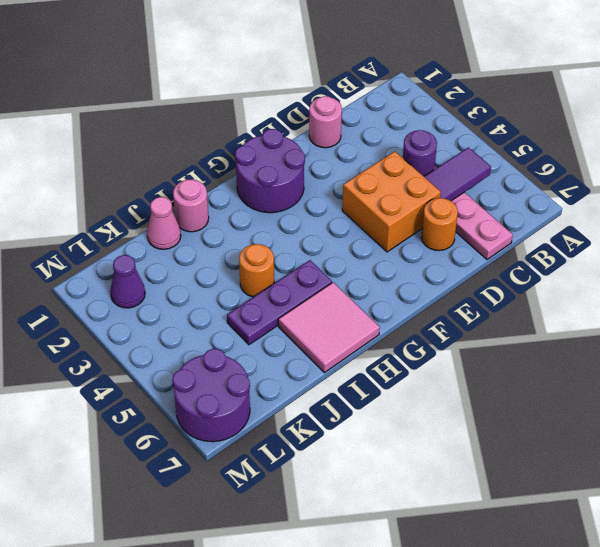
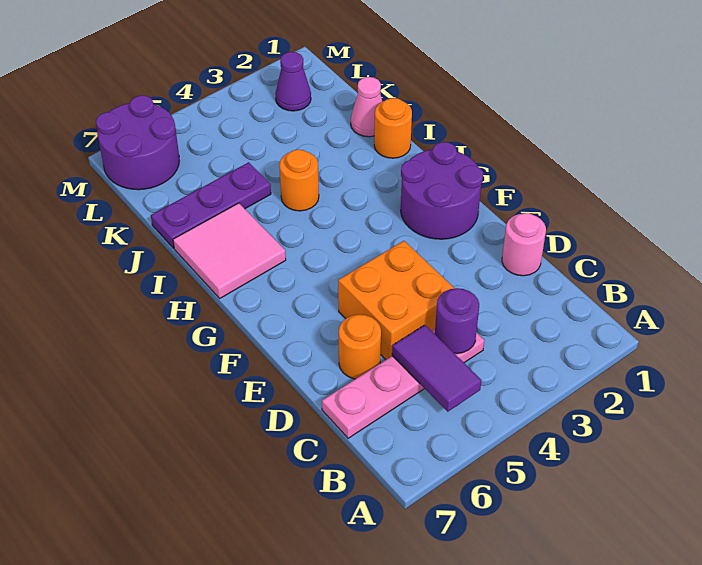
purple plate H5:J5 level 1 -> purple plate J5:J7 level 1
pink round brick I1 level 1 -> orange round brick I1 level 1

